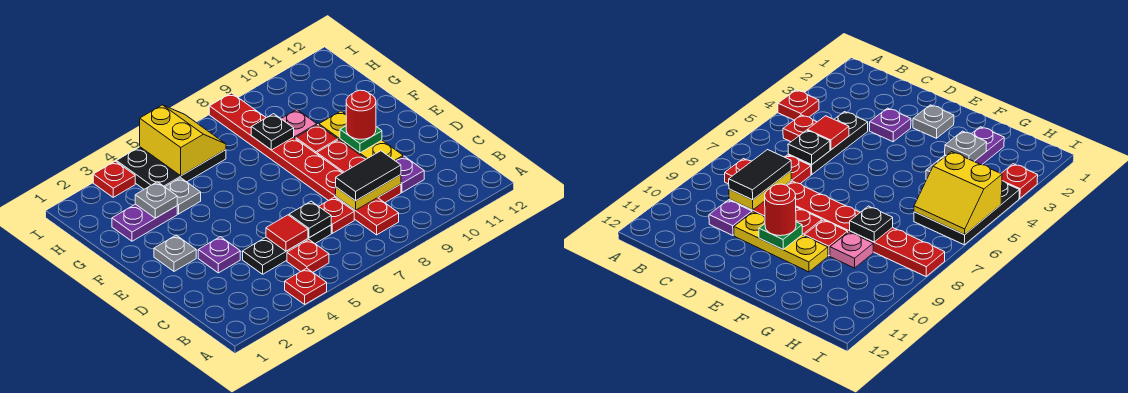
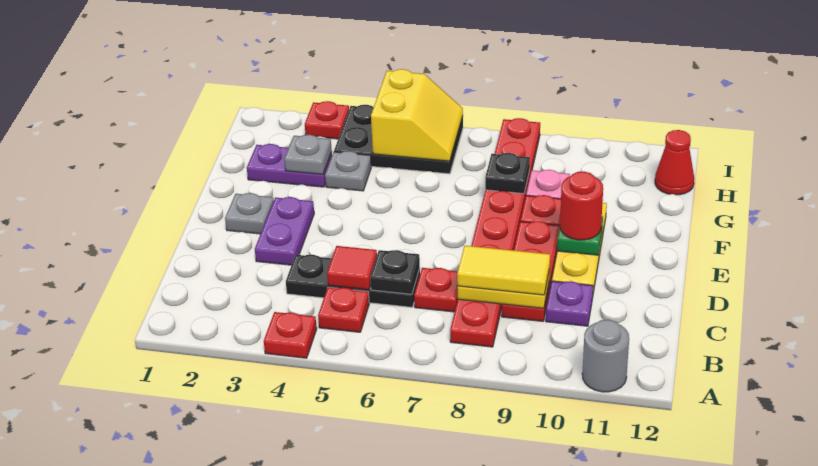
none -> grey round brick A11 level 1
black tile C8:C9 level 3 -> yellow tile C8:C9 level 3
purple plate D3 level 1 -> purple plate D3:E3 level 1
none -> red cone H12 level 1

